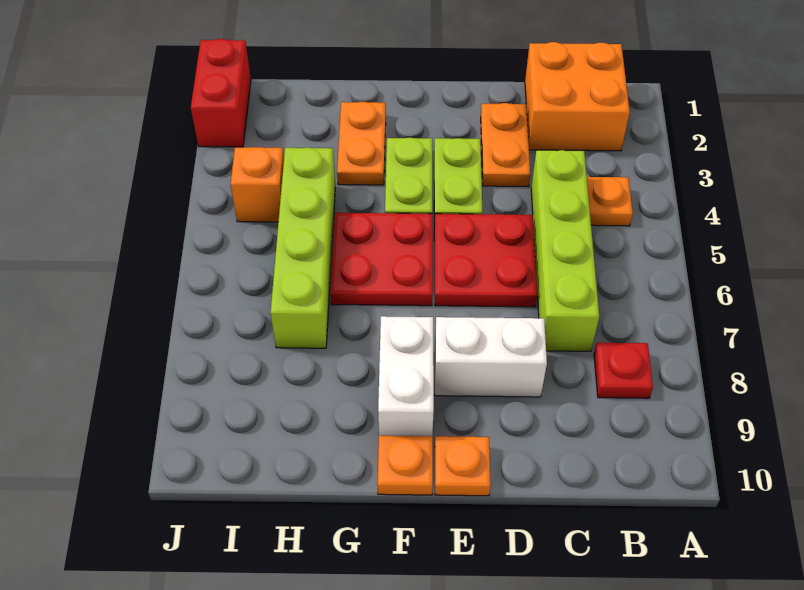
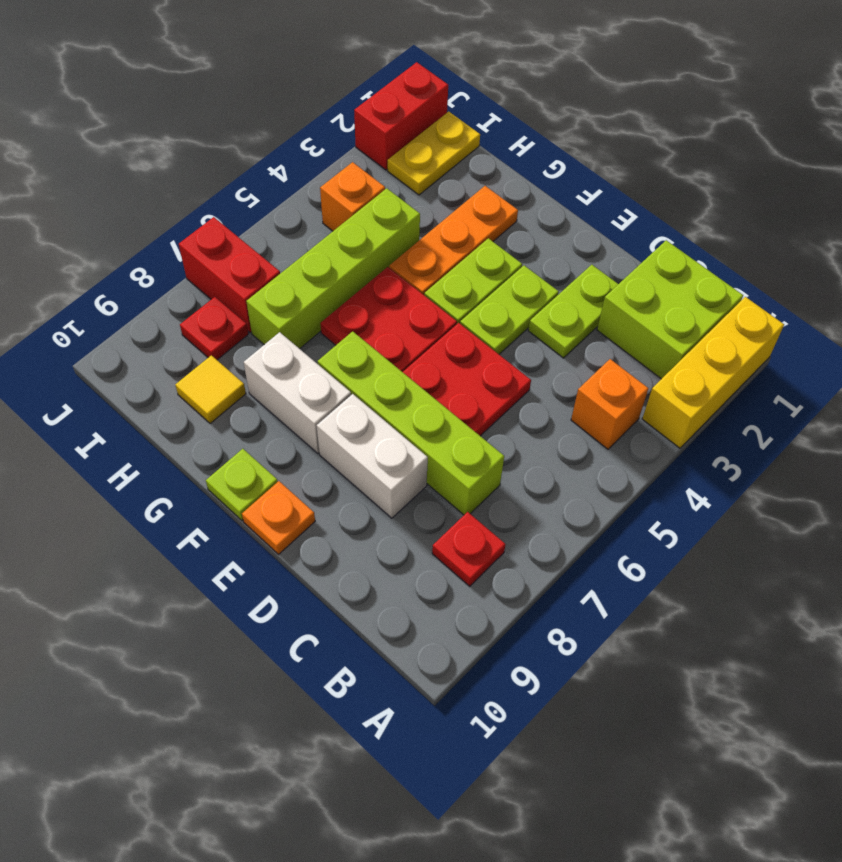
none -> yellow brick A1:A3 level 1
orange brick B1:C2 level 1 -> lime brick B1:C2 level 1
orange plate B4 level 1 -> orange brick B4 level 1
lime brick C4:C7 level 1 -> lime brick C7:F7 level 1
orange plate D2:D3 level 1 -> lime plate D2:D3 level 1
white brick F8:F9 level 1 -> white brick F8:G8 level 1
orange plate F10 level 1 -> lime plate F10 level 1
orange plate G2:G3 level 1 -> orange plate G2:G4 level 1
none -> yellow tile H9 level 1
none -> yellow plate I1:I2 level 1
none -> red brick I7:J7 level 1
none -> red plate I8 level 1

